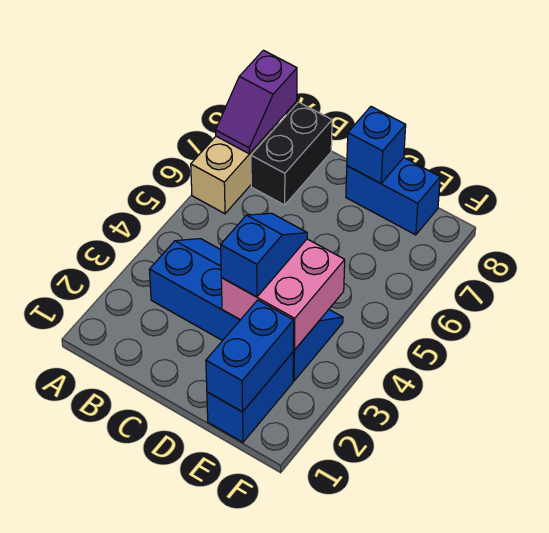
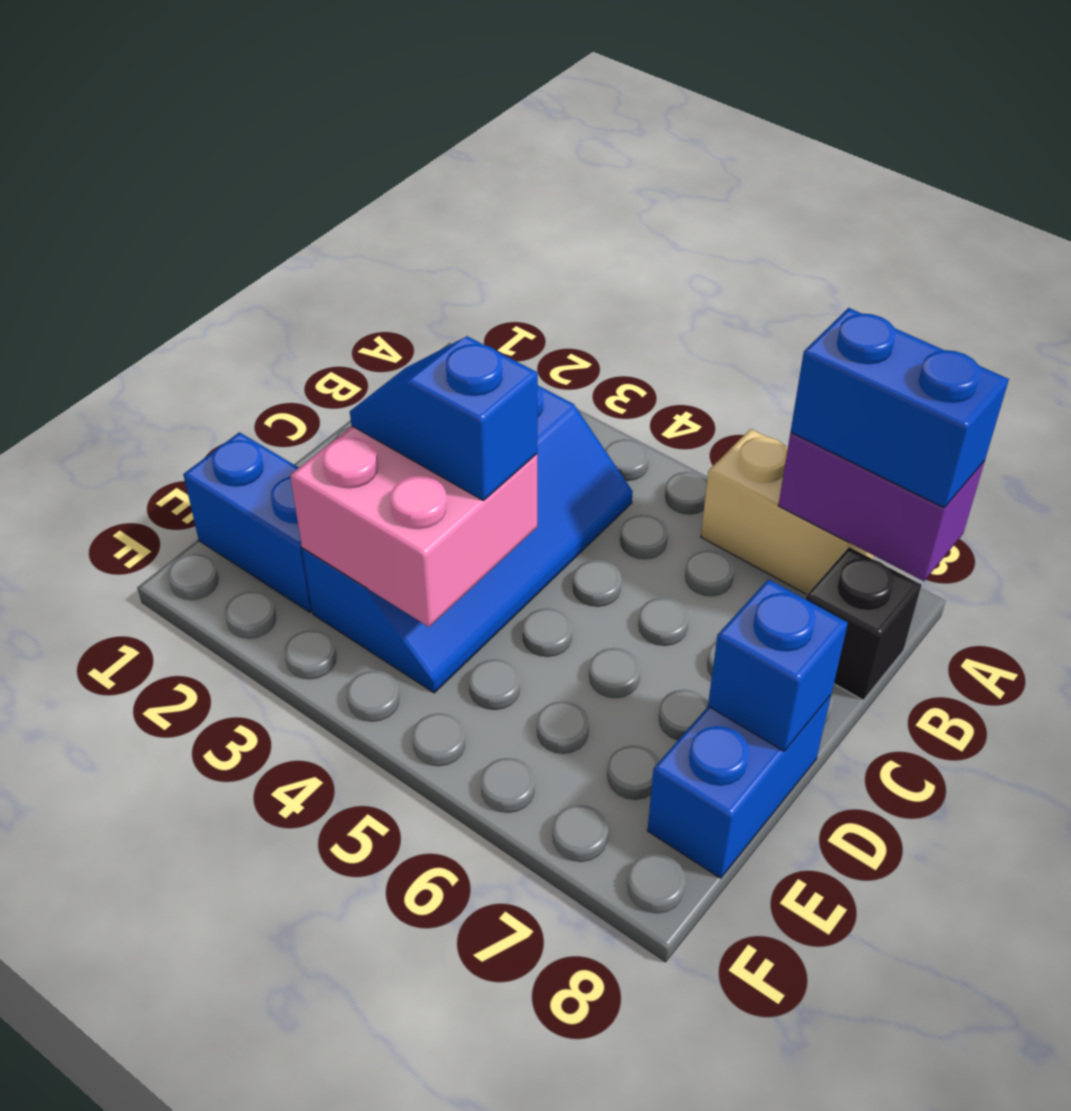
purple slope A7:A8 level 2 top 8 -> purple brick A7:A8 level 2
black brick B7:B8 level 1 -> black brick B8 level 1
blue slope D3:D4 level 3 top 3 -> blue slope D3:D4 level 3 top 4
blue brick E1:E2 level 2 -> blue brick A7:A8 level 3

